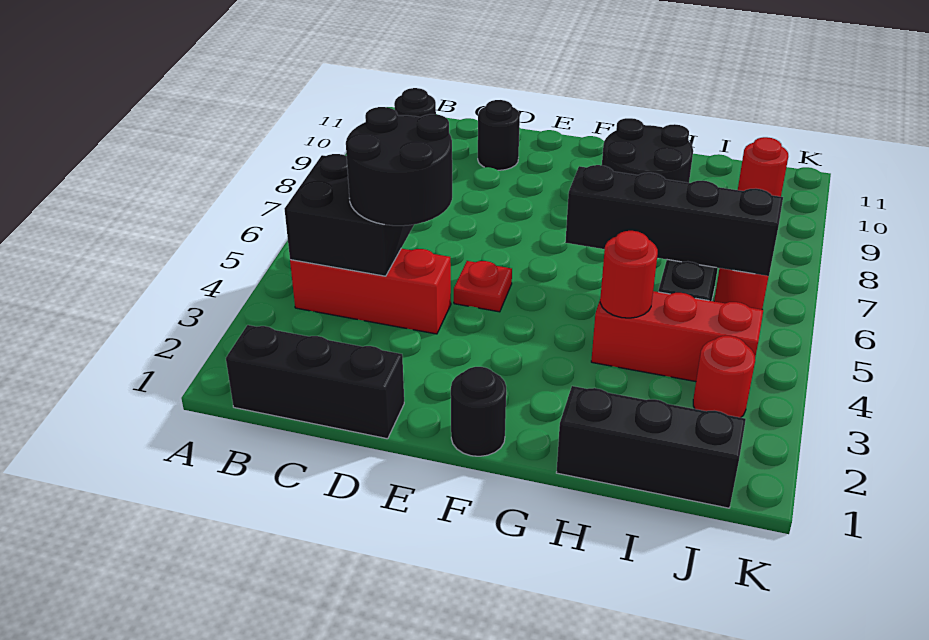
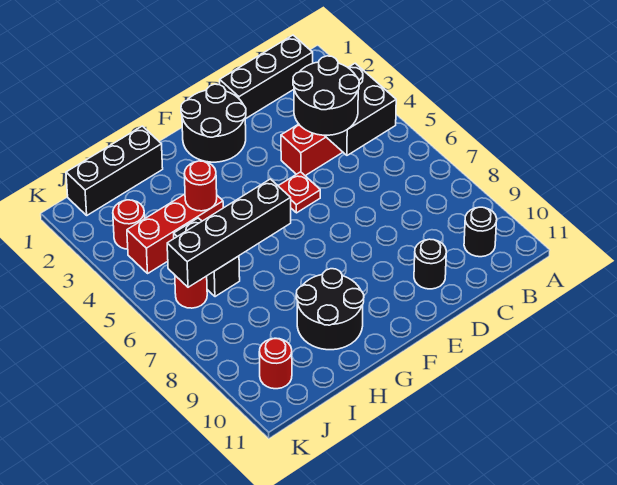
black round brick F1 level 1 -> black round brick E1:F2 level 1

